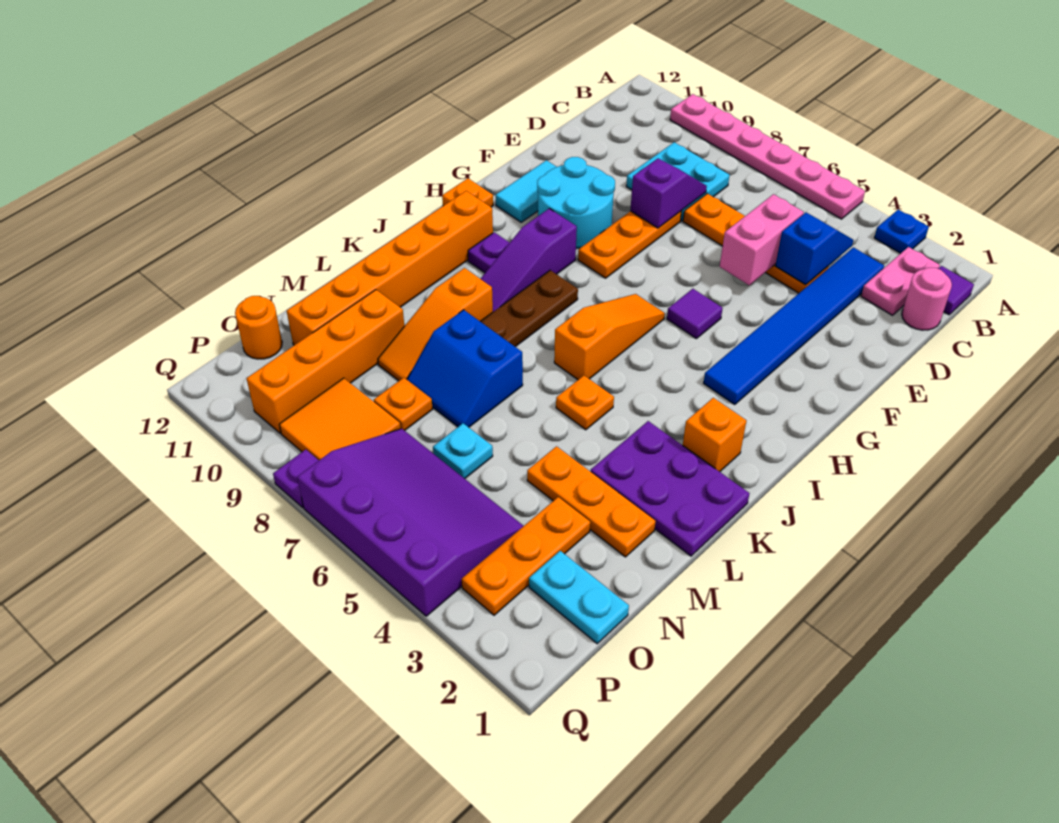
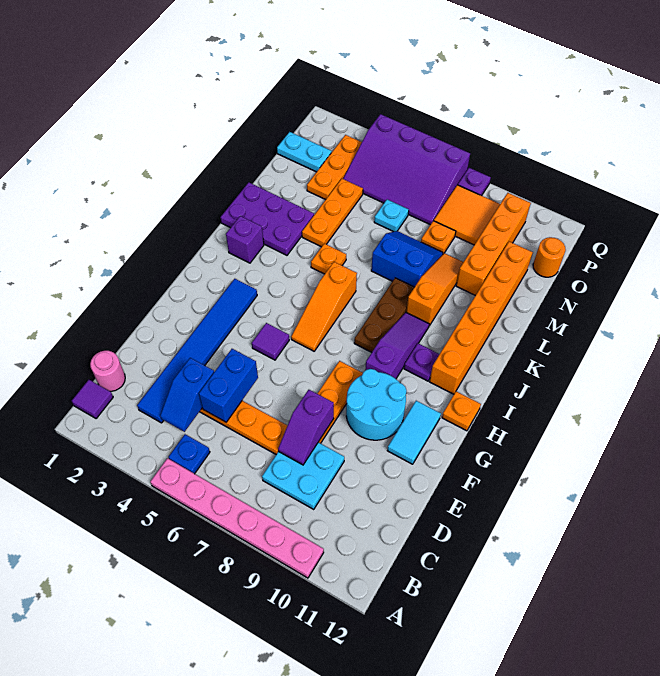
blue plate A3 level 1 -> blue plate B5 level 1
pink plate B2:C2 level 1 -> none
pink brick D5:E5 level 2 -> blue brick D5:E5 level 2
orange brick J2 level 1 -> purple brick J2 level 1
orange plate M2:M4 level 1 -> orange plate L4:N4 level 1

